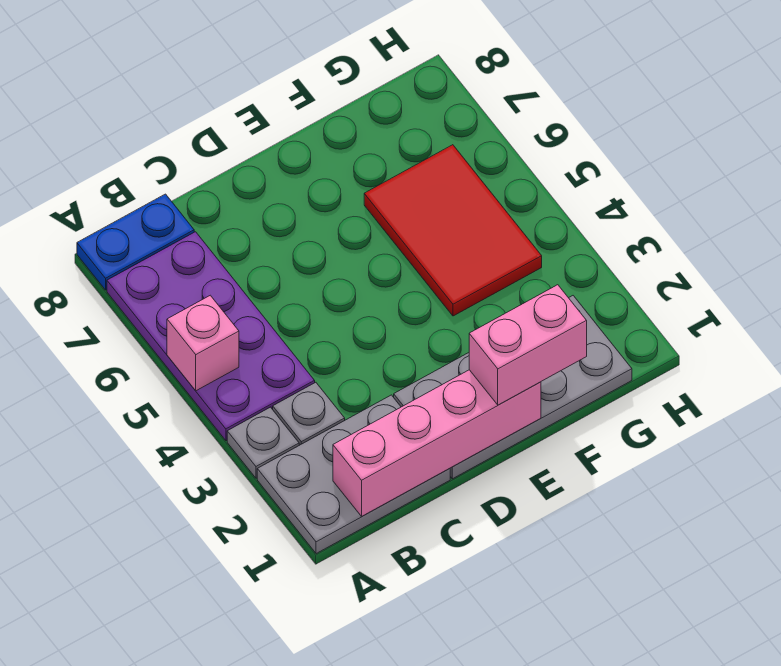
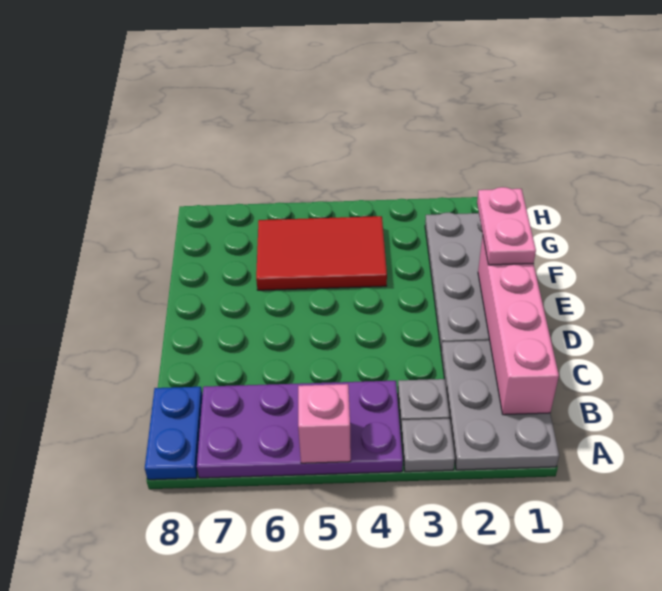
pink brick E1:F1 level 3 -> pink plate E1:F1 level 3

